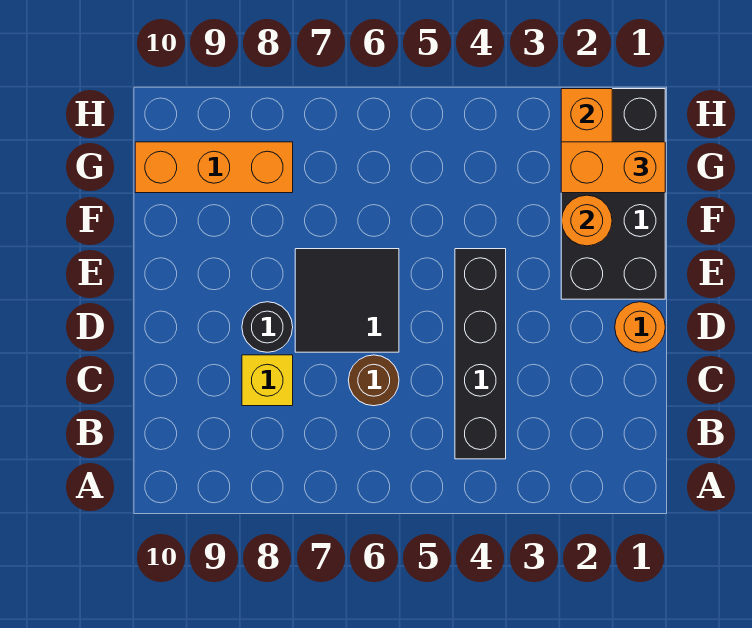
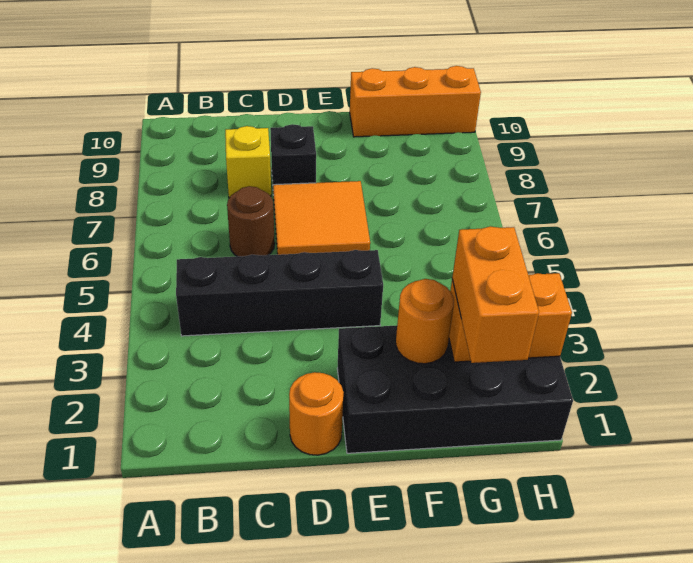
black tile D6:E7 level 1 -> orange tile D6:E7 level 1
black round brick D8 level 1 -> black brick D8 level 1
orange brick G8:G10 level 1 -> orange brick F10:H10 level 1

